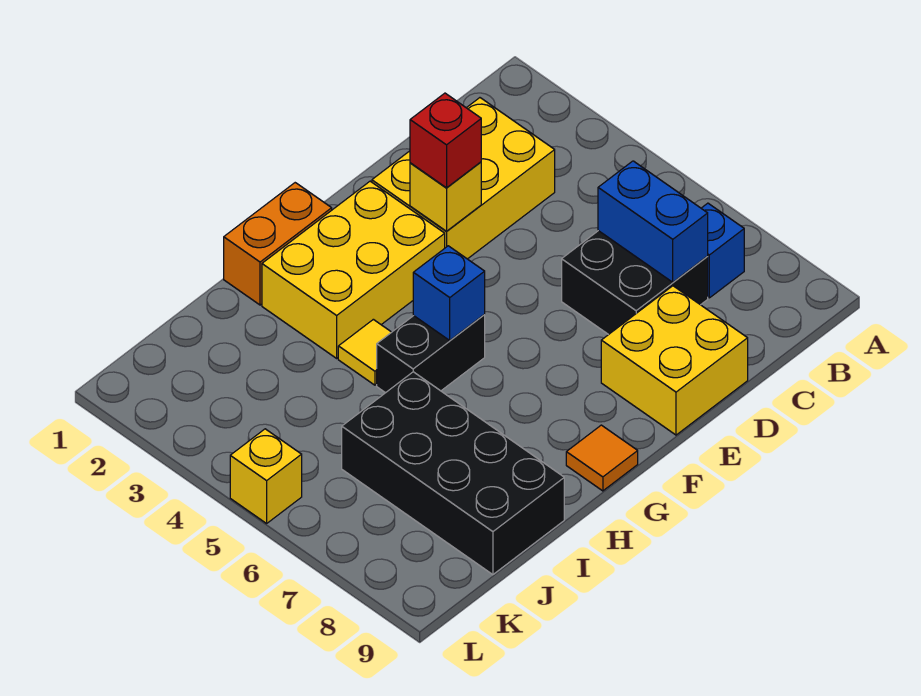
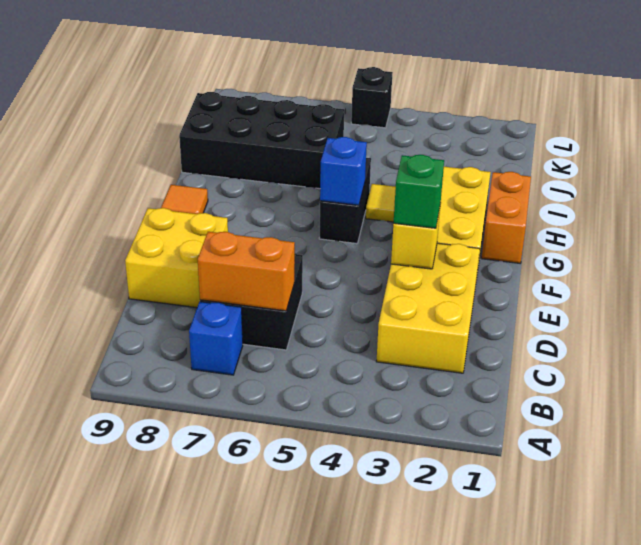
blue brick C6:C7 level 2 -> orange brick C6:C7 level 2
red brick E3 level 3 -> green brick E3 level 3
yellow brick L5 level 1 -> black brick L5 level 1

